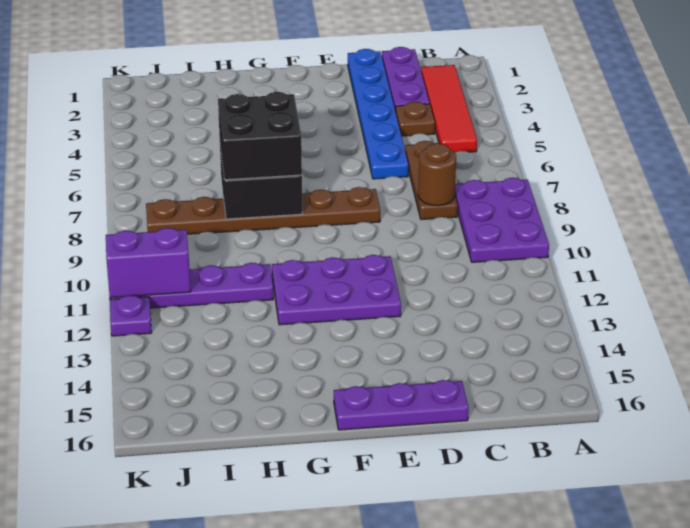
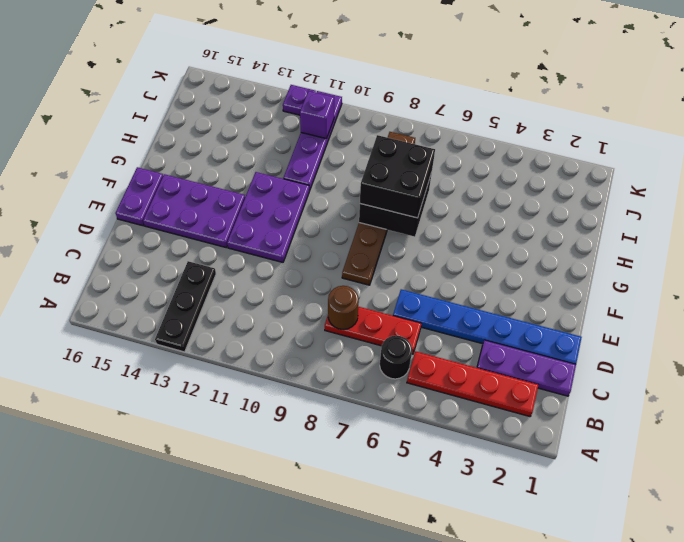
purple plate A8:B10 level 1 -> purple plate E13:F15 level 1
none -> black plate A13:C13 level 1
red tile B2:B5 level 1 -> red plate B2:B5 level 1
none -> black round brick B6 level 1
brown plate C4 level 1 -> none
brown plate C6:C8 level 1 -> red plate C6:C8 level 1
purple plate D16:F16 level 1 -> purple plate E16:F16 level 1
purple brick J11:K11 level 2 -> purple brick J11 level 2

